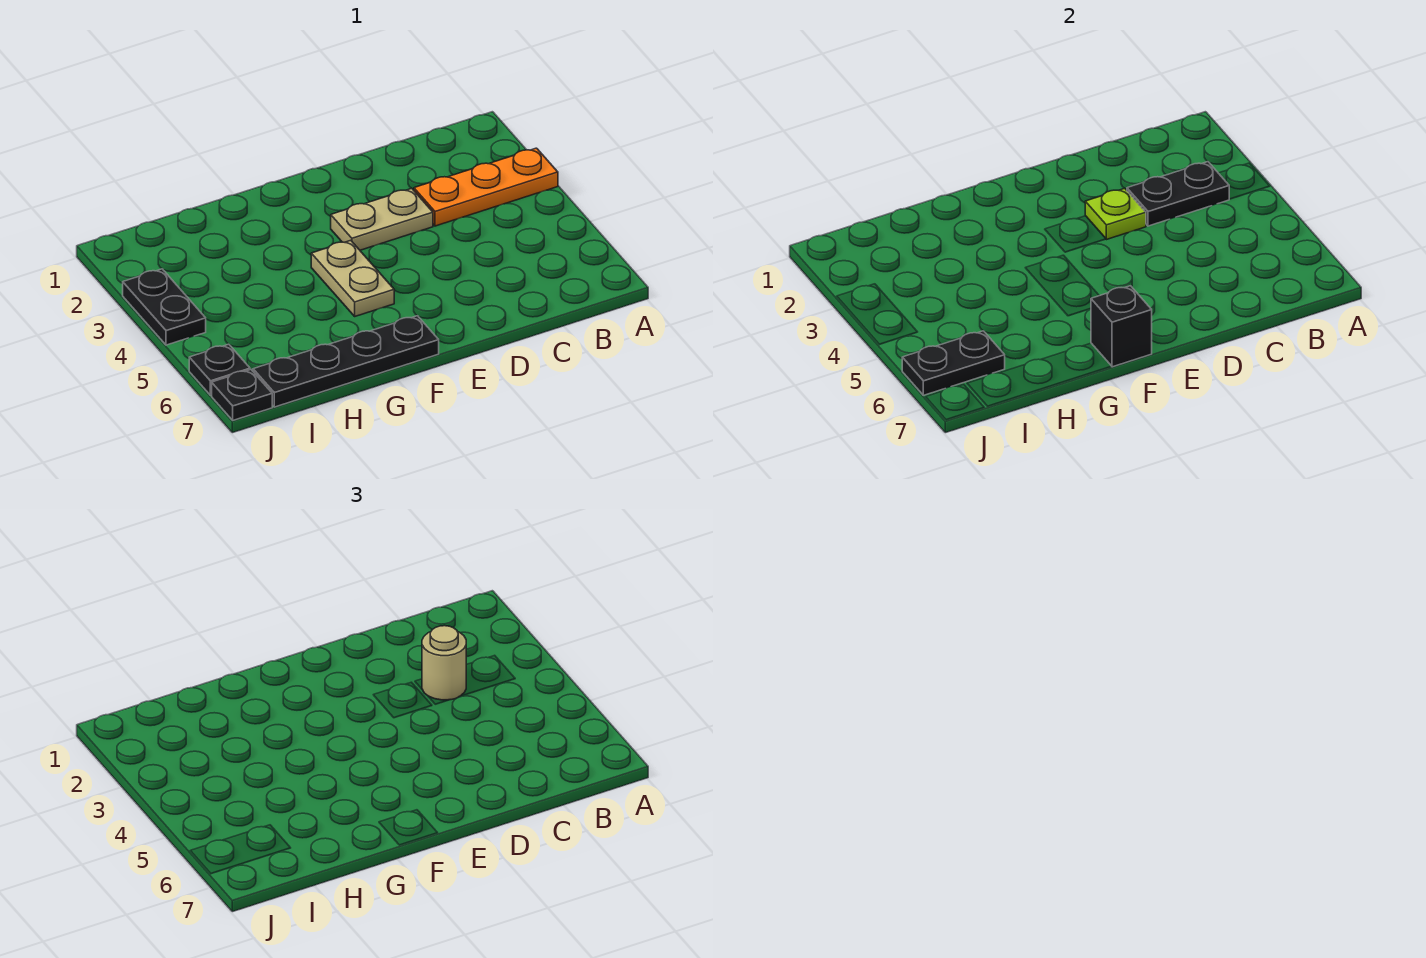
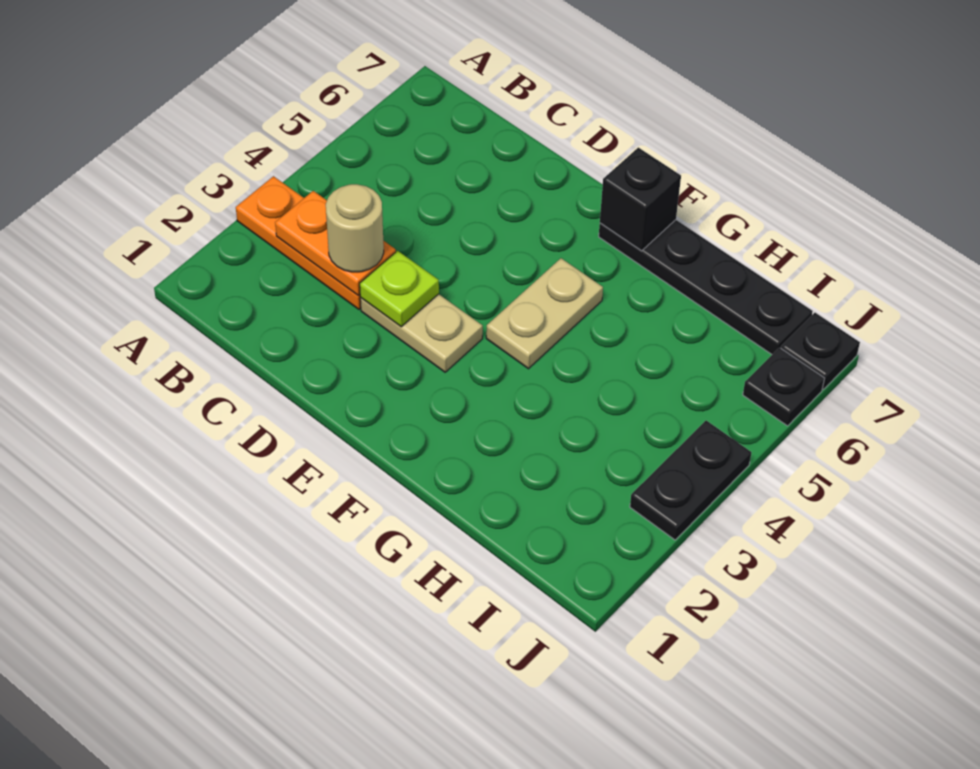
black plate B3:C3 level 2 -> orange plate B3:C3 level 2
black plate I6:J6 level 2 -> none

